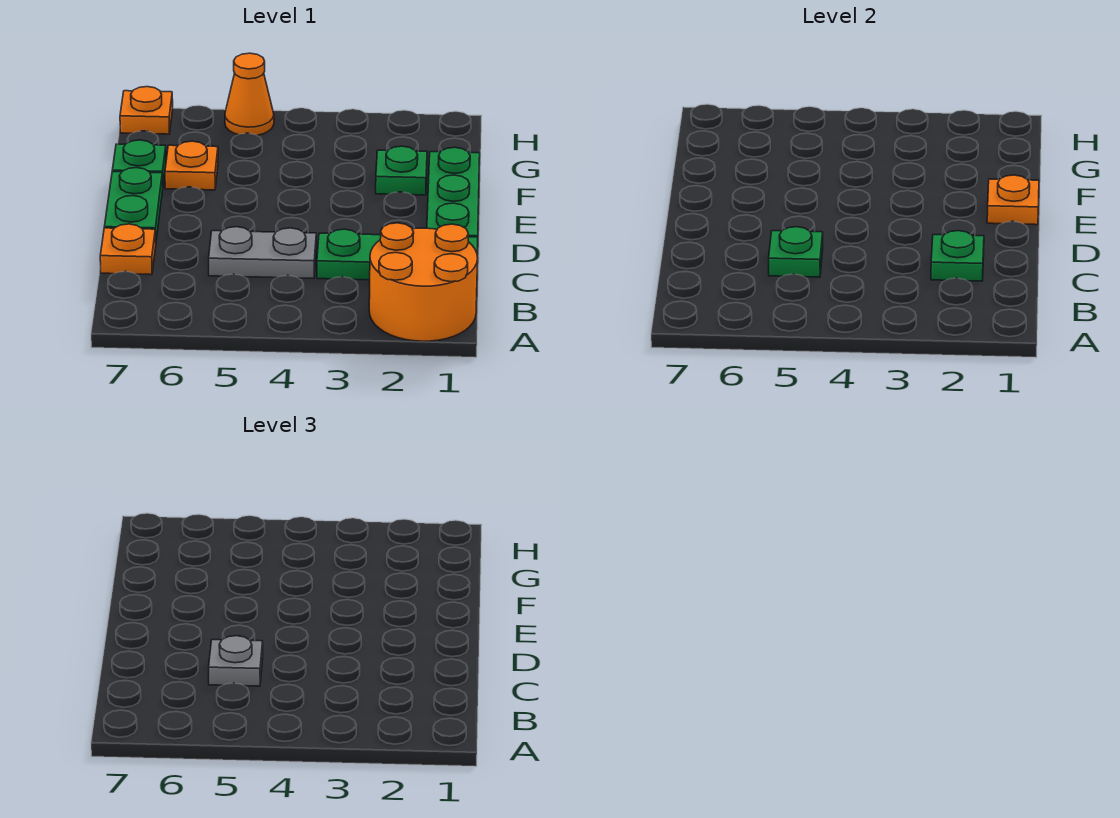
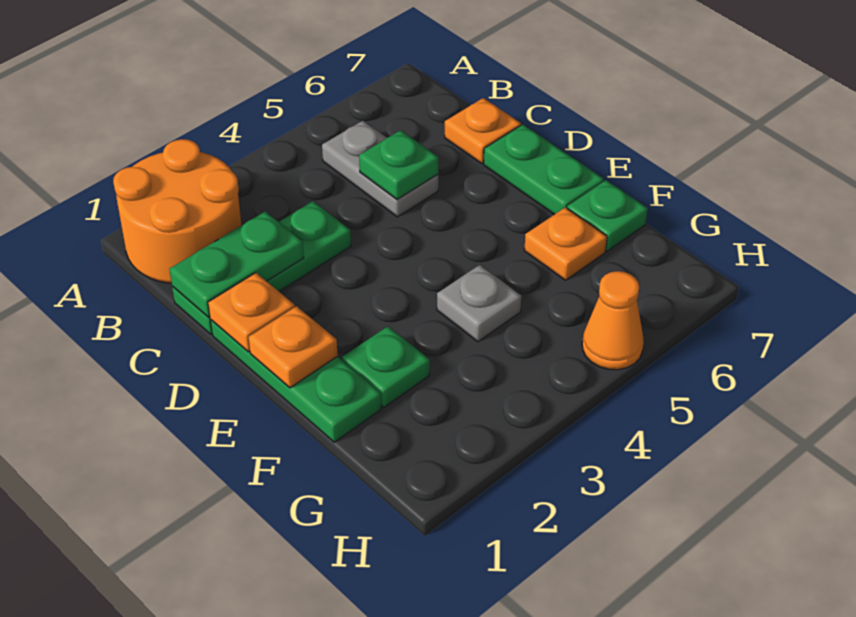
green plate C2 level 2 -> green plate C1:C2 level 2
grey plate C4:C5 level 1 -> grey plate B5:C5 level 1
grey plate C5 level 3 -> grey plate F4 level 1
orange plate H7 level 1 -> orange plate D1 level 2

